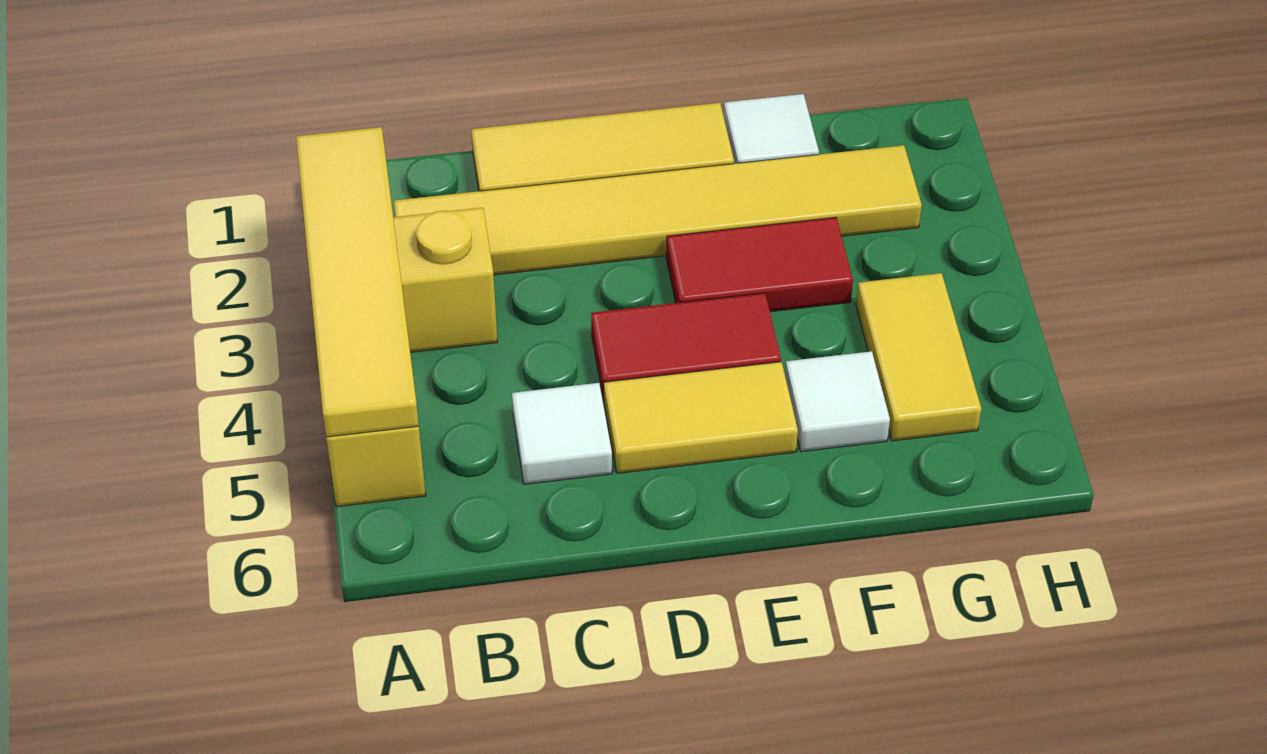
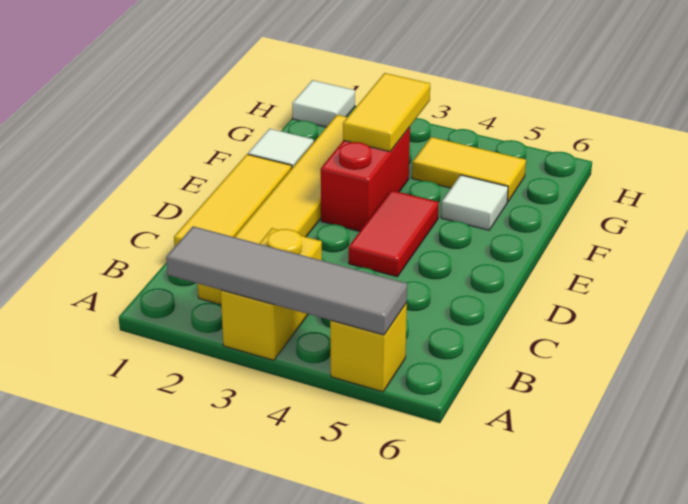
yellow tile A2:A5 level 2 -> grey tile A2:A5 level 2
white tile C5 level 1 -> white tile H1 level 1
yellow tile D5:E5 level 1 -> yellow tile F3:G3 level 2
red tile E3:F3 level 1 -> red brick E3:F3 level 1

